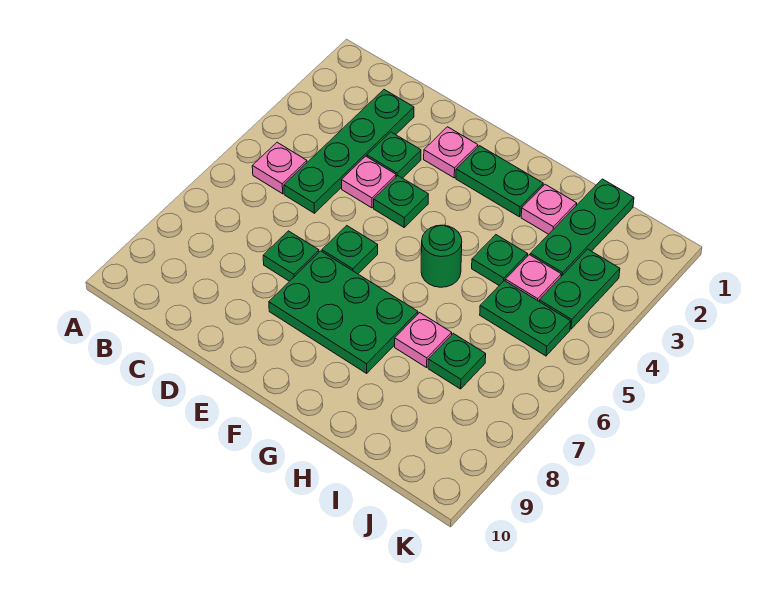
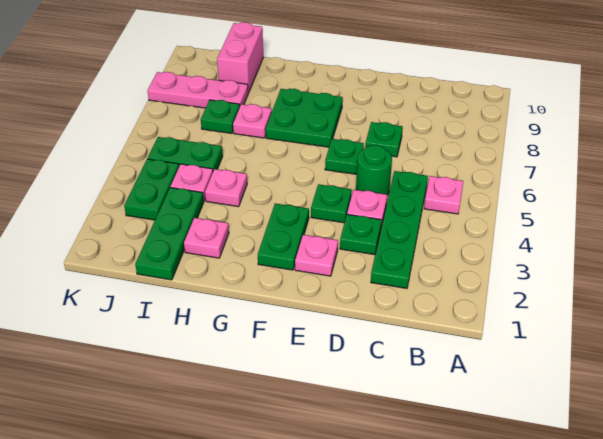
green plate E7:G8 level 1 -> green plate F7:G8 level 1
green plate F2:G2 level 1 -> green plate F2:F3 level 1
green round brick G5 level 1 -> green round brick D5 level 1
green plate H4 level 1 -> pink plate H4 level 1
none -> pink plate I8:K8 level 1
none -> pink brick I9:I10 level 1

